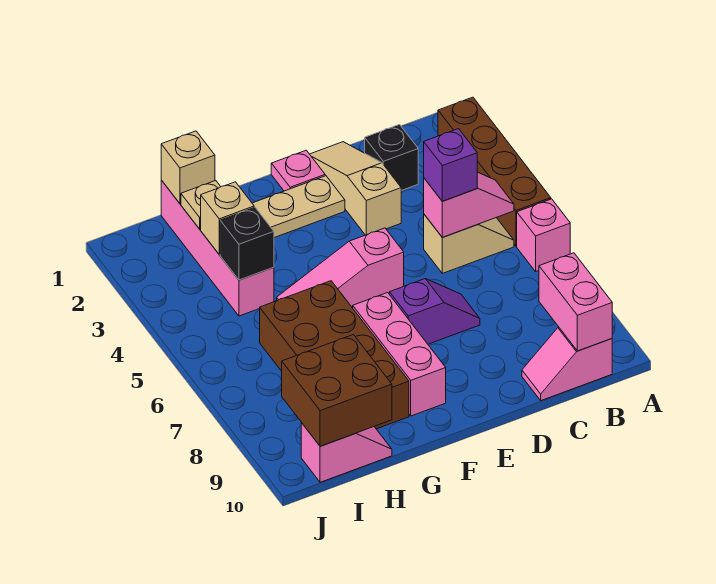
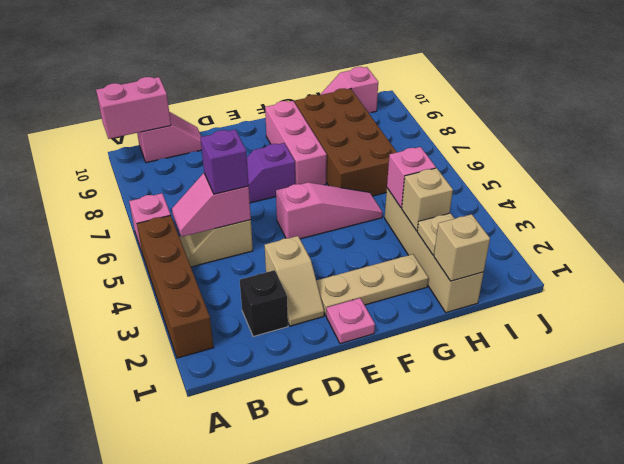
pink brick B9:B10 level 2 -> pink brick A10:B10 level 2
tan slope D1:D3 level 1 top 3 -> tan slope D2:D3 level 1 top 3
pink brick H1:H4 level 1 -> tan brick H1:H4 level 1
black brick H4 level 2 -> pink brick H4 level 2
brown brick H9:I10 level 2 -> none

